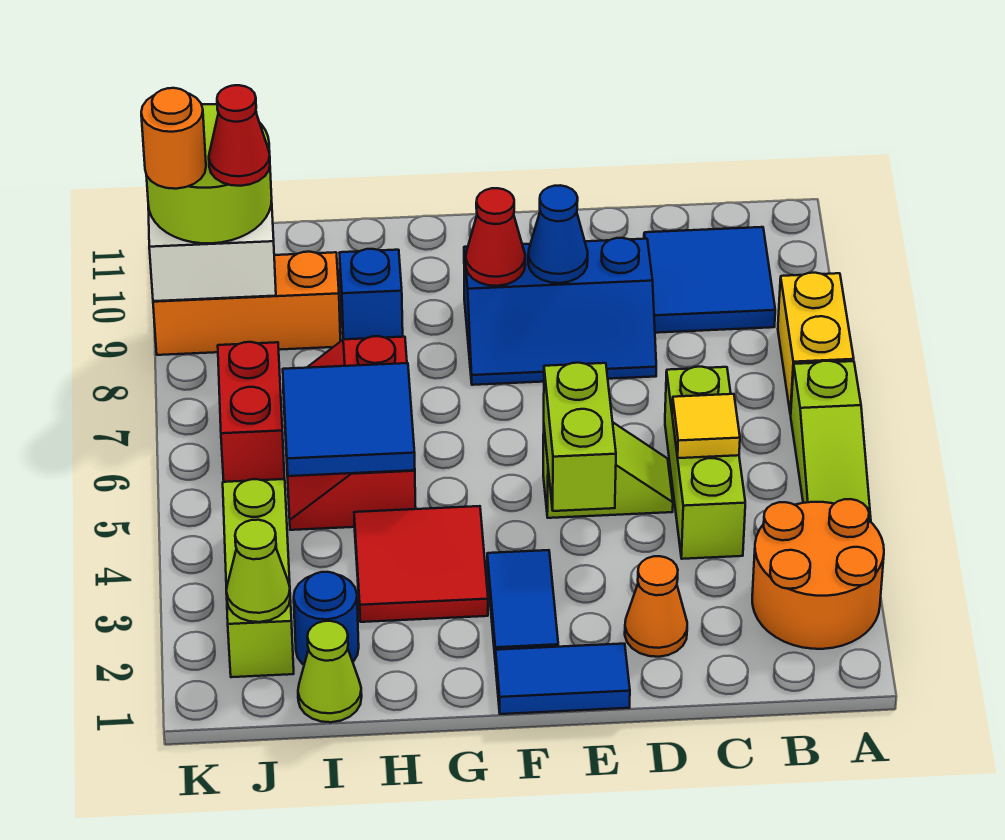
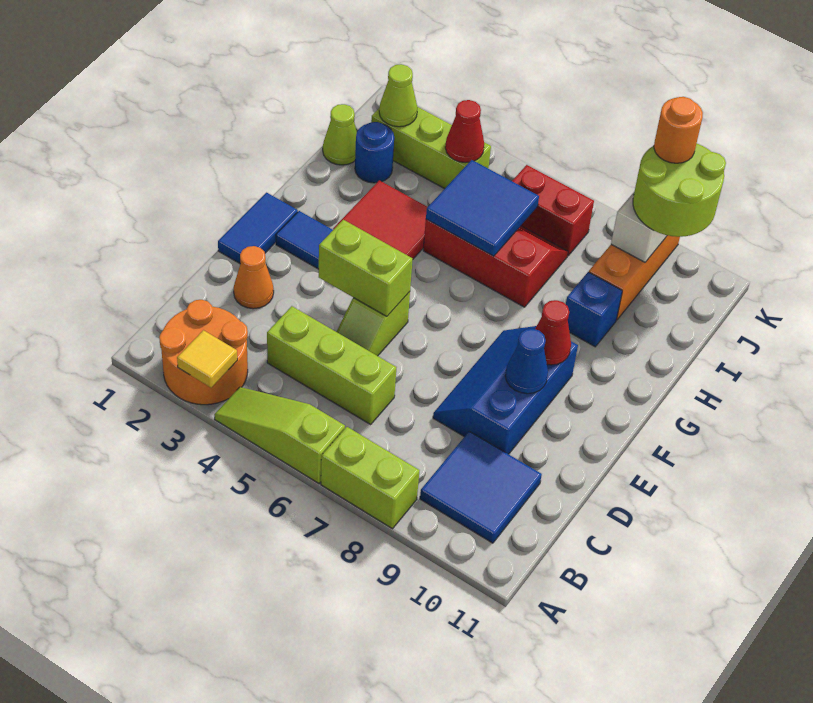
yellow brick A7:A8 level 1 -> lime brick A7:A8 level 1
yellow tile C5 level 2 -> yellow tile A3 level 2
red cone J9 level 4 -> red cone J4 level 2

